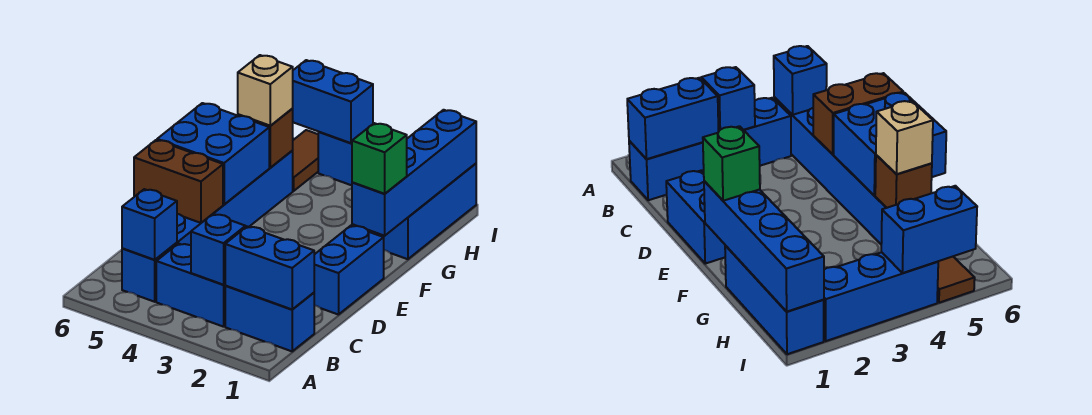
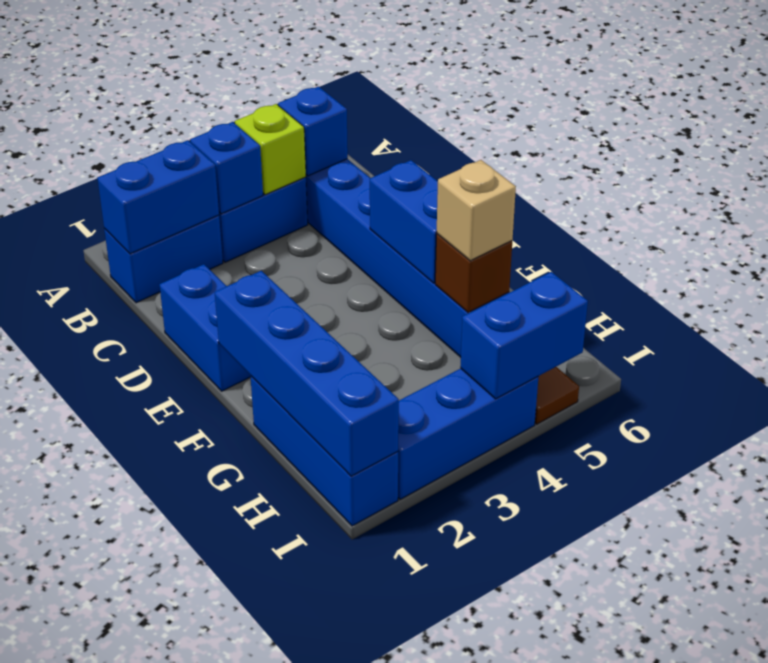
none -> lime brick B4 level 2
brown brick D5:D6 level 2 -> none
blue brick E5:F6 level 2 -> blue brick E5:F5 level 2
green brick F1 level 3 -> none

